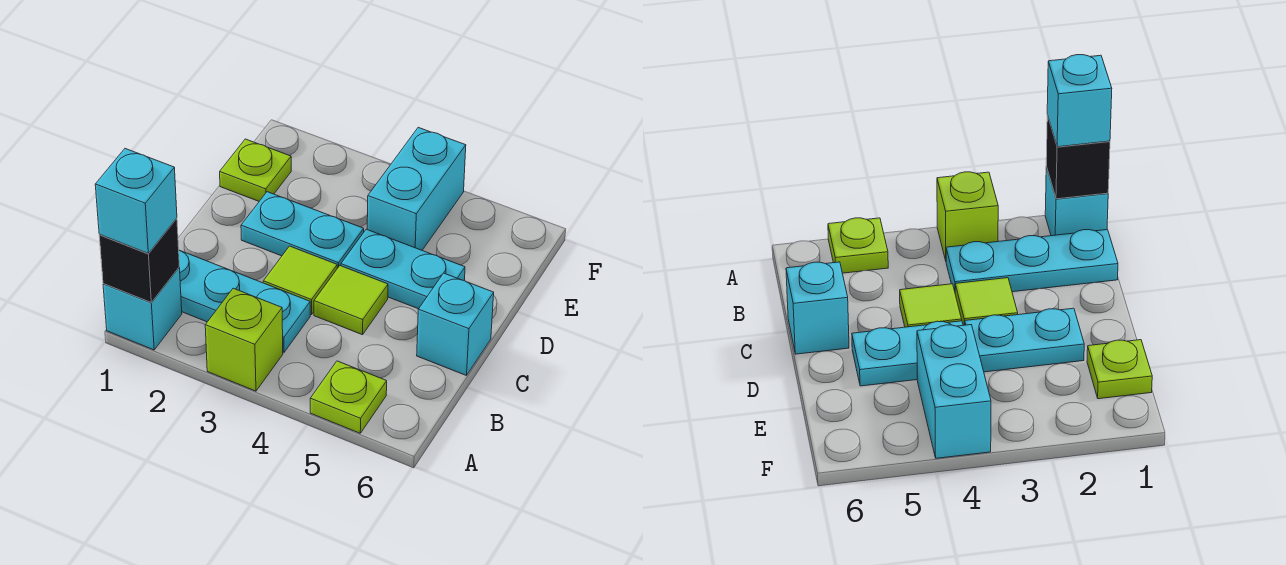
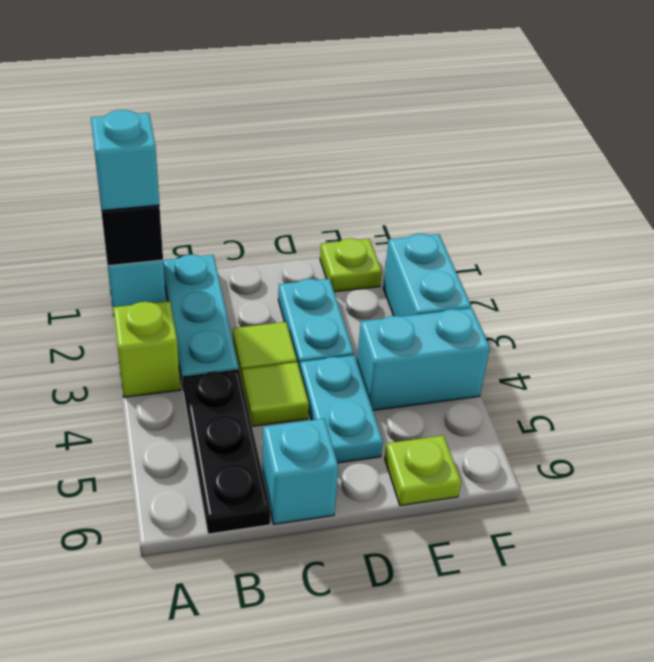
lime plate A5 level 1 -> lime plate E6 level 1
none -> black plate B4:B6 level 1
none -> cyan brick F2:F3 level 1

